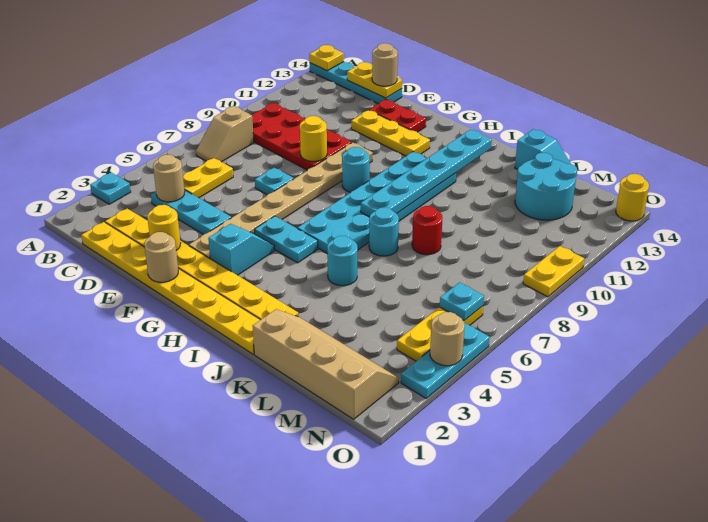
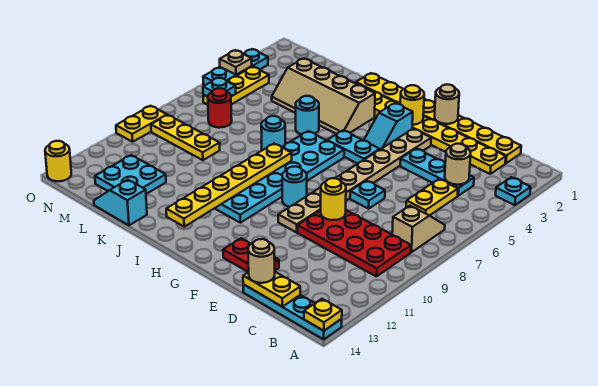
yellow round brick E2 level 2 -> yellow round brick G2 level 2
yellow plate E12:G12 level 1 -> yellow plate L9:N9 level 1
cyan plate I8:I13 level 2 -> yellow plate I8:I13 level 2
tan slope K1:N2 level 1 top 1 -> tan slope I3:L4 level 1 top 3
red round brick K8 level 1 -> red round brick M7 level 1
cyan round brick L12:M13 level 1 -> cyan plate L12:M13 level 1
tan round brick O4 level 2 -> tan plate O4 level 2

